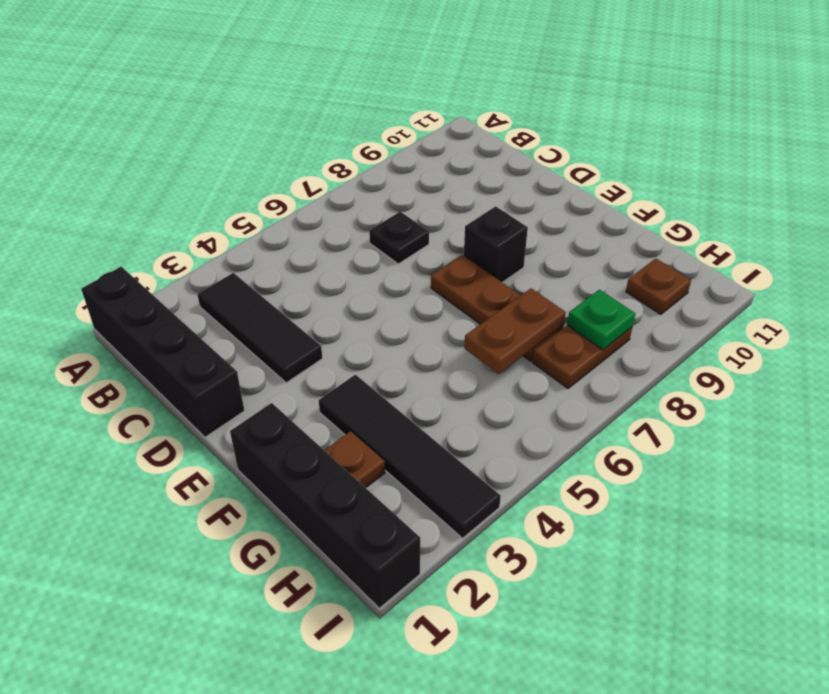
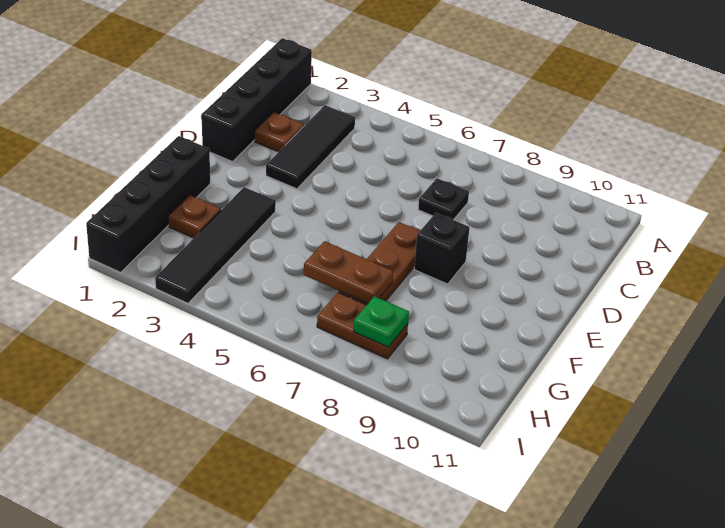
brown plate H10 level 1 -> brown plate C2 level 1

